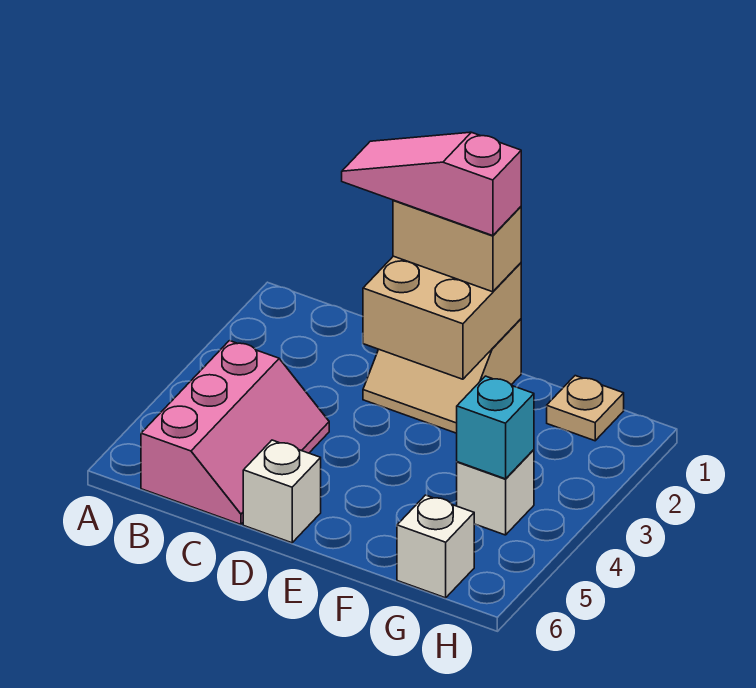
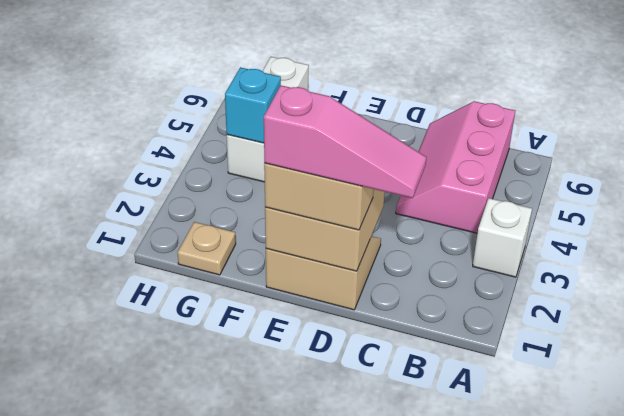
white brick D6 level 1 -> white brick A3 level 1

